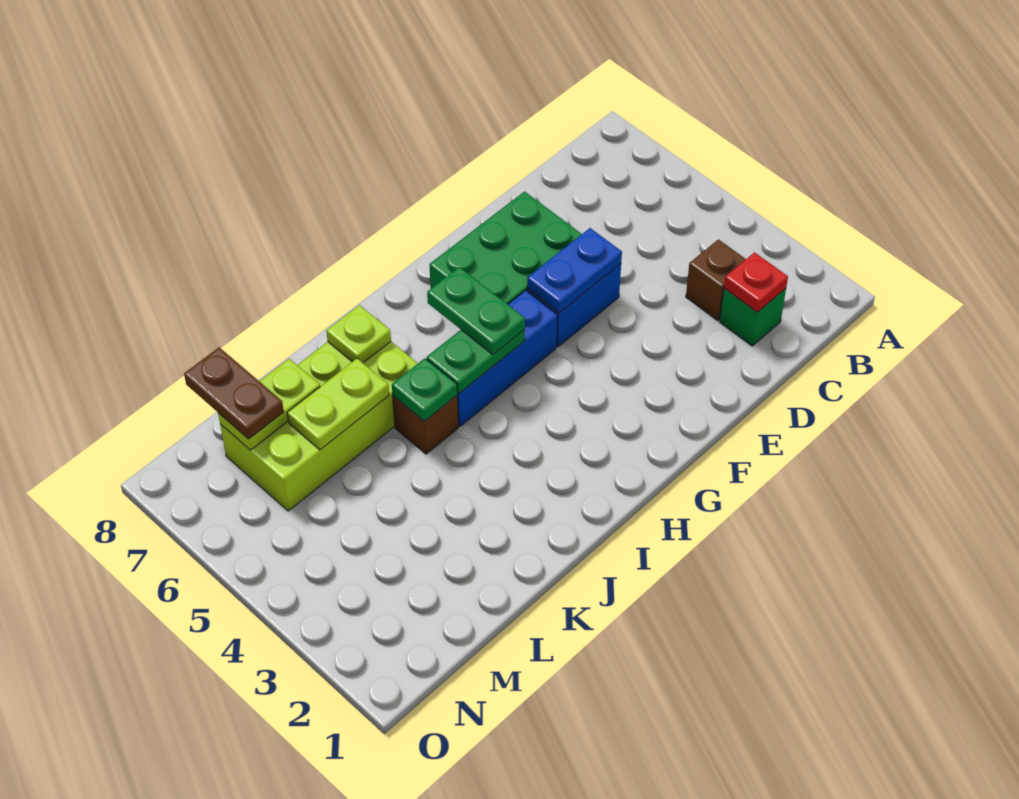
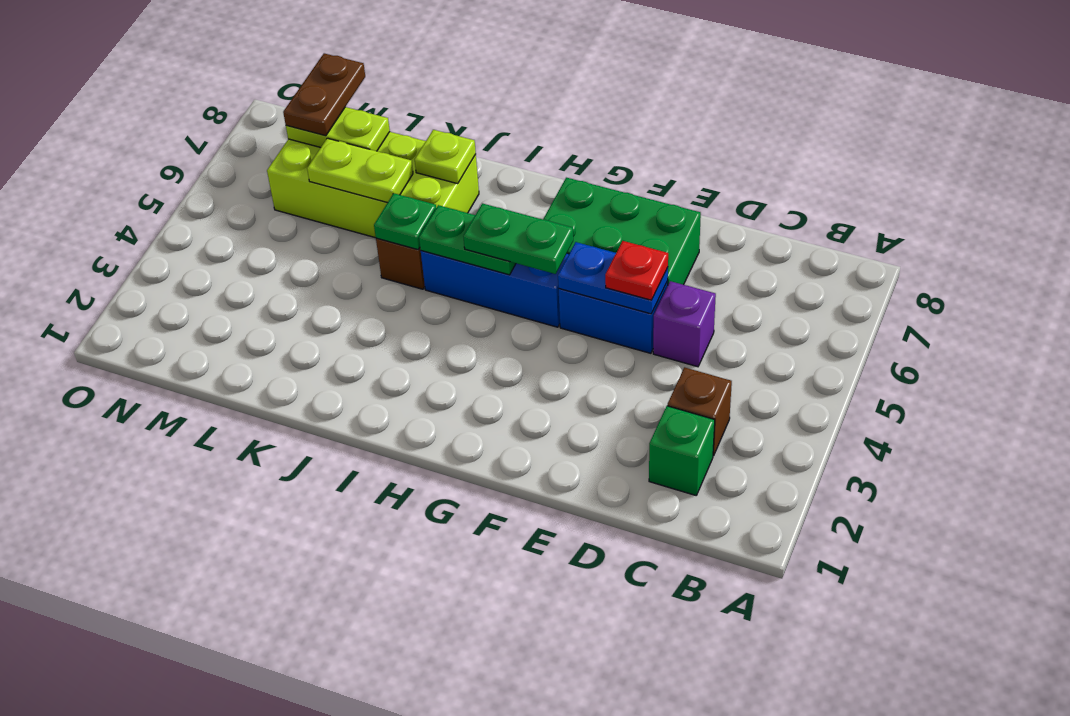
red plate C2 level 2 -> red plate E5 level 3
none -> purple brick D5 level 1
green plate H5:H6 level 3 -> green plate G5:H5 level 3

